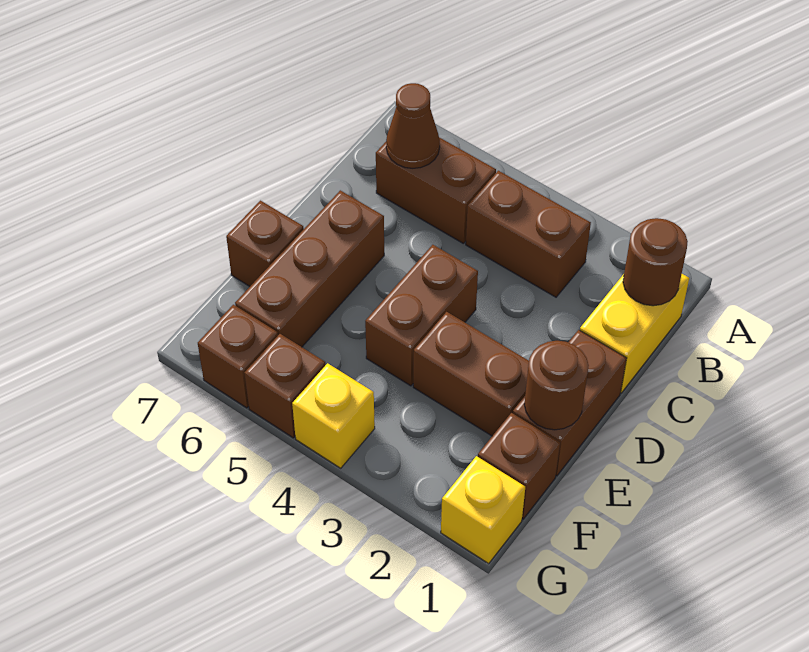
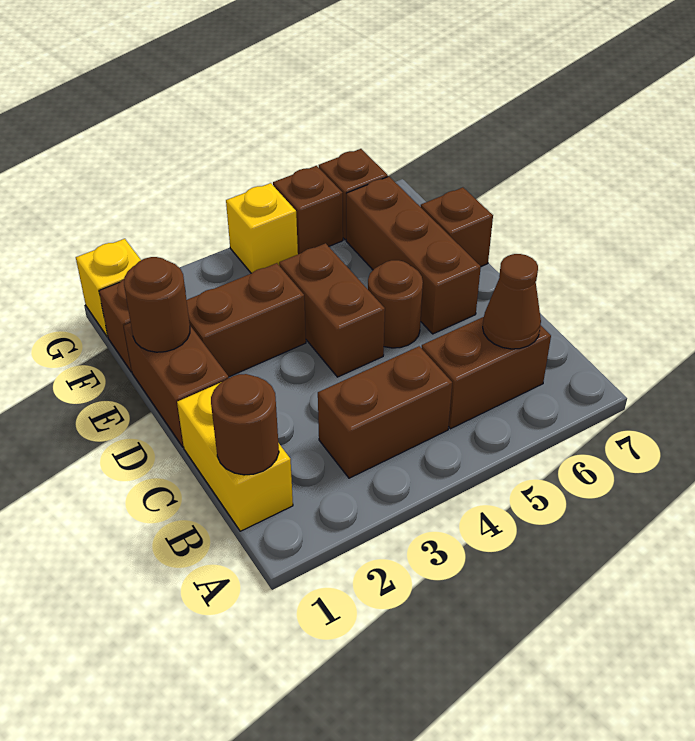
none -> brown round brick D5 level 1

